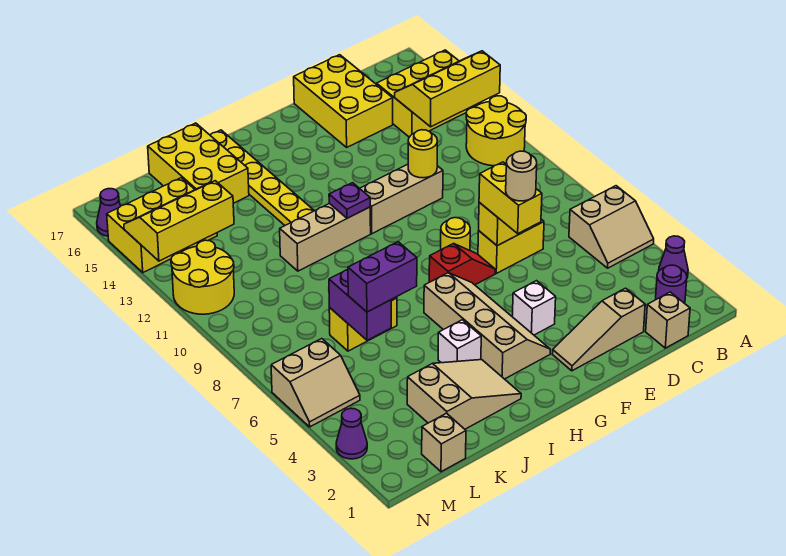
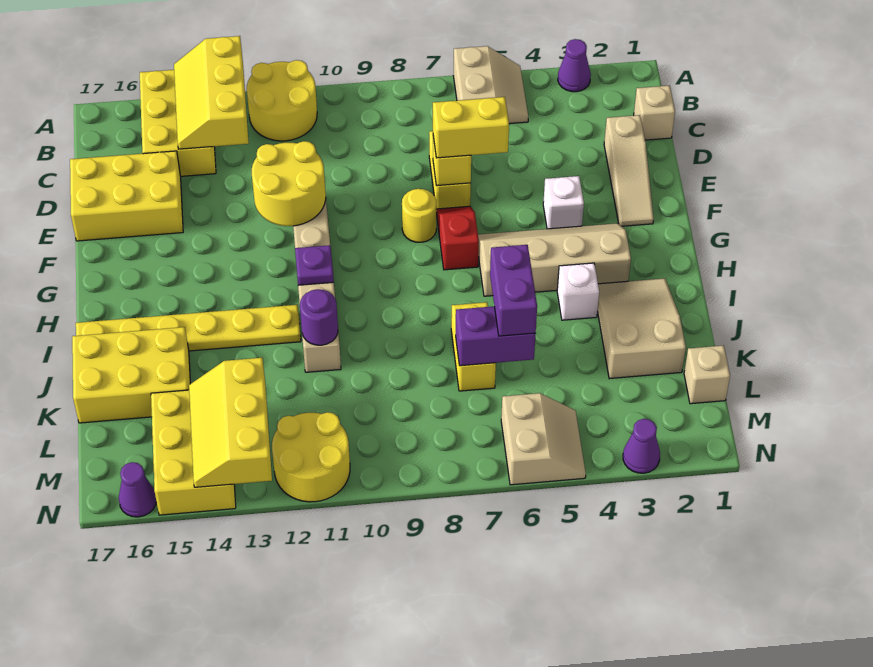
purple round brick B2 level 1 -> purple round brick J11 level 2
tan round brick E6 level 4 -> none
yellow round brick E11 level 2 -> yellow round brick E11:F12 level 2

